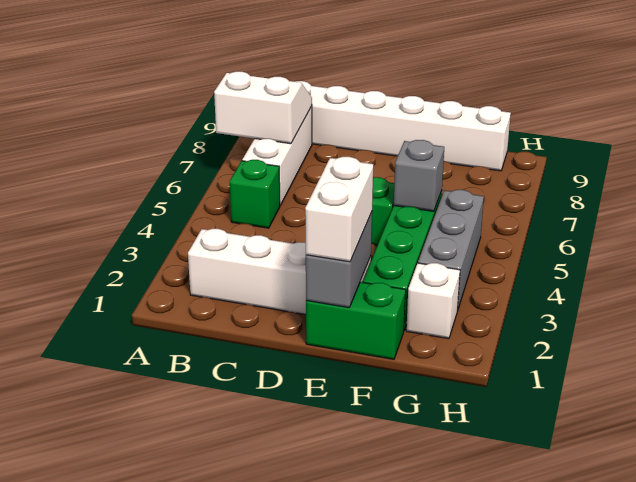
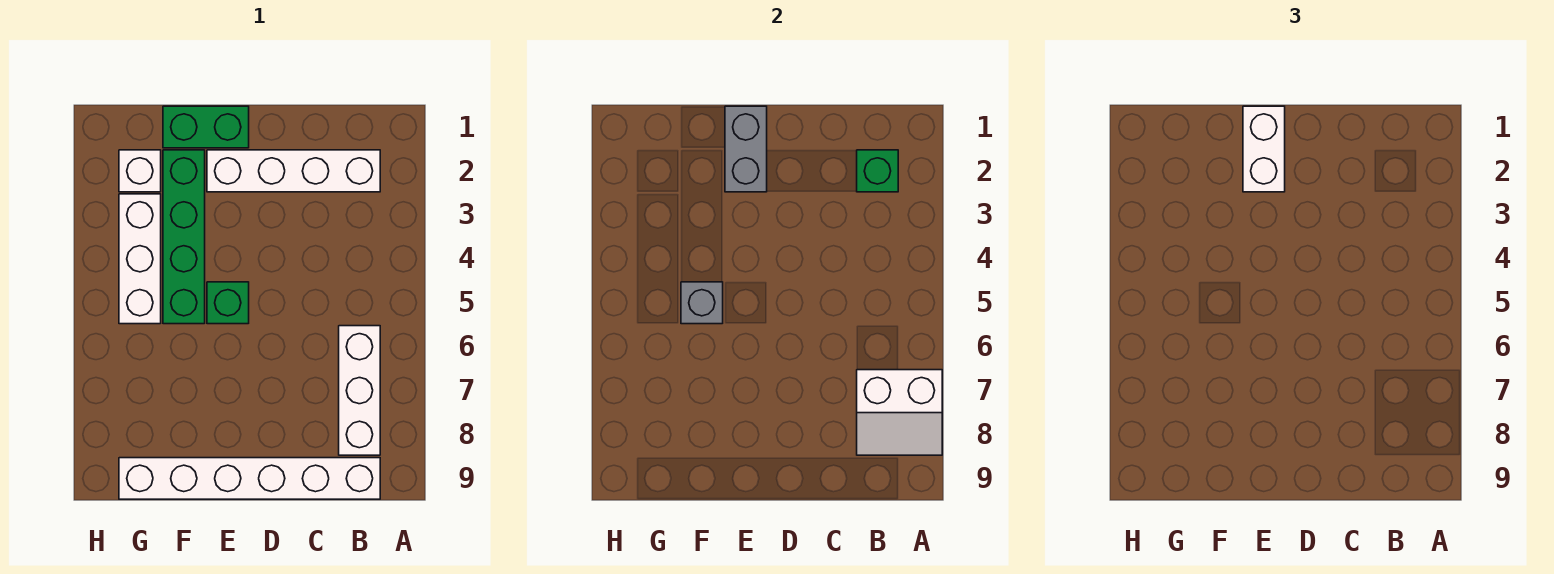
green brick B5 level 1 -> green brick B2 level 2
grey brick G3:G5 level 1 -> white brick G3:G5 level 1

